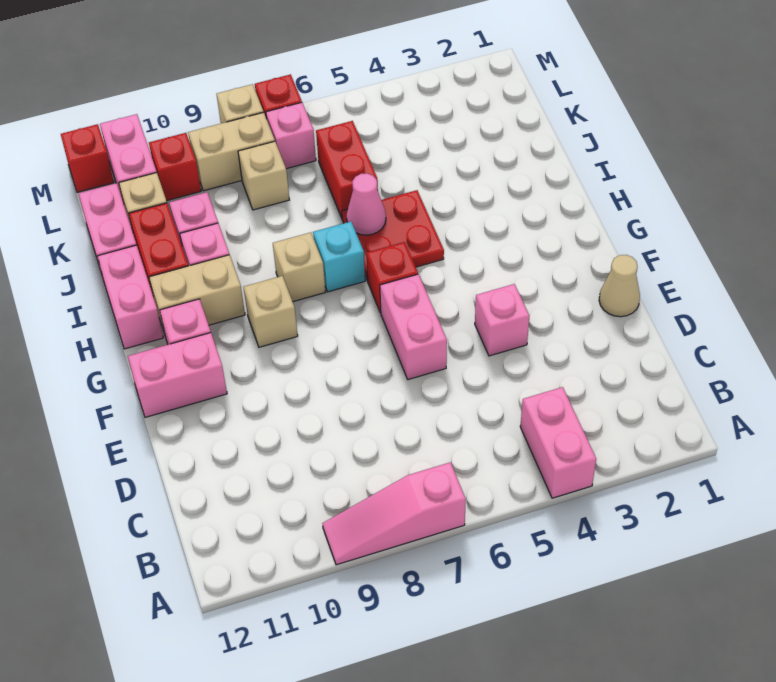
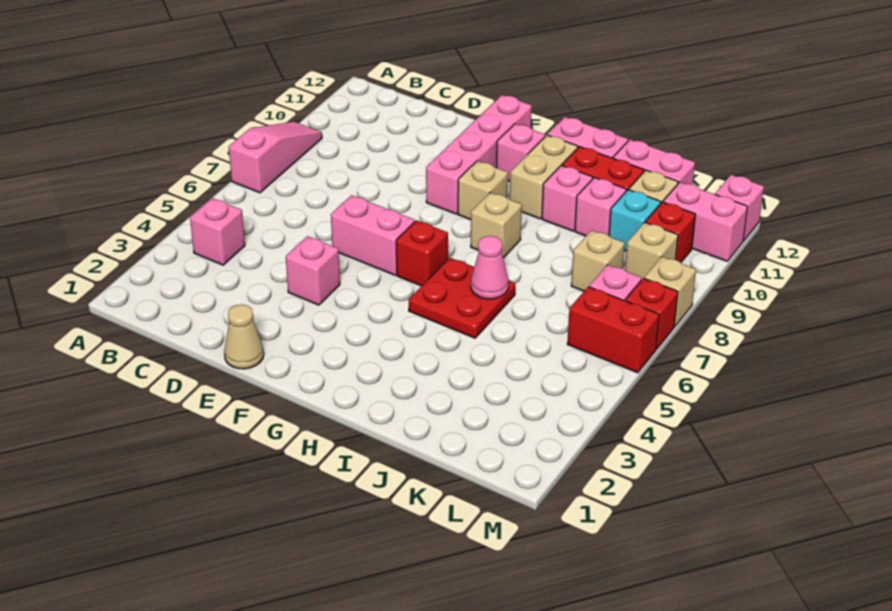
pink brick A4:B4 level 1 -> pink brick B4 level 1
pink brick F11:F12 level 1 -> pink brick F9:F12 level 1
cyan brick H7 level 1 -> cyan brick K10 level 1
red brick J6:K6 level 1 -> red brick L6:M6 level 1
tan brick L8:L9 level 1 -> tan brick L9 level 1
red brick M12 level 1 -> pink brick M12 level 1

